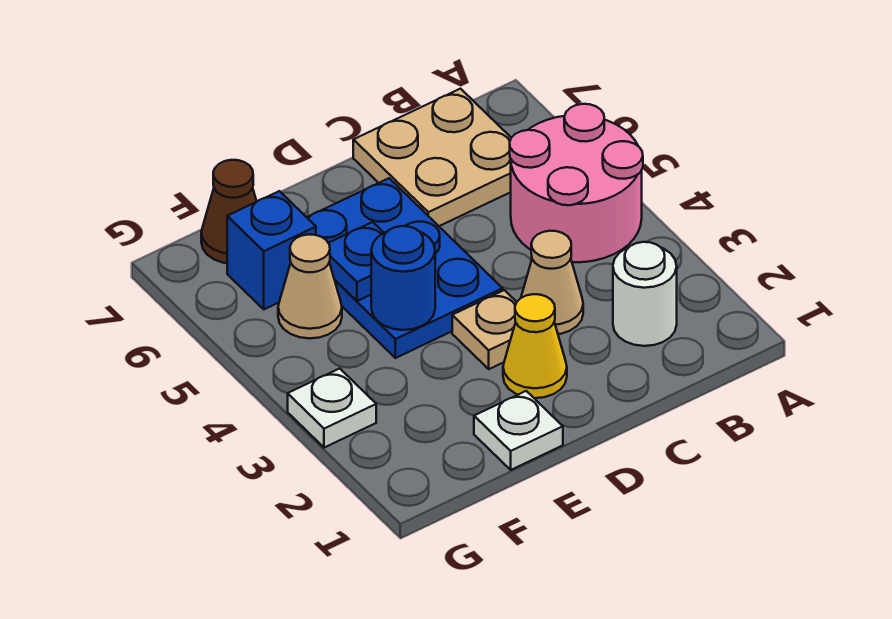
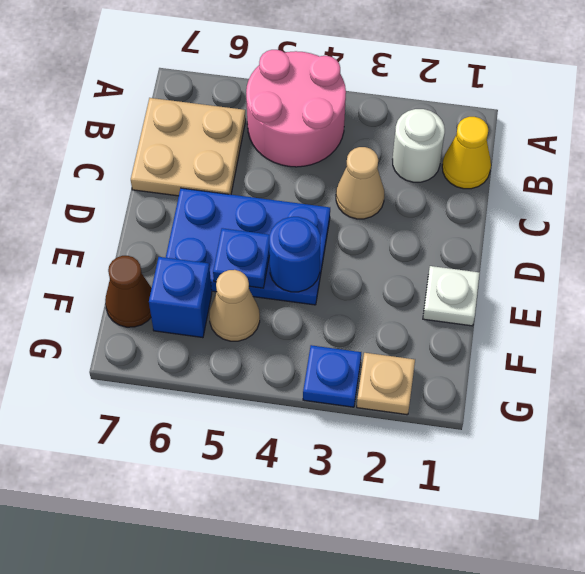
yellow cone D2 level 1 -> yellow cone B1 level 1
tan plate D3 level 1 -> tan plate G2 level 1
white plate G3 level 1 -> blue plate G3 level 1

